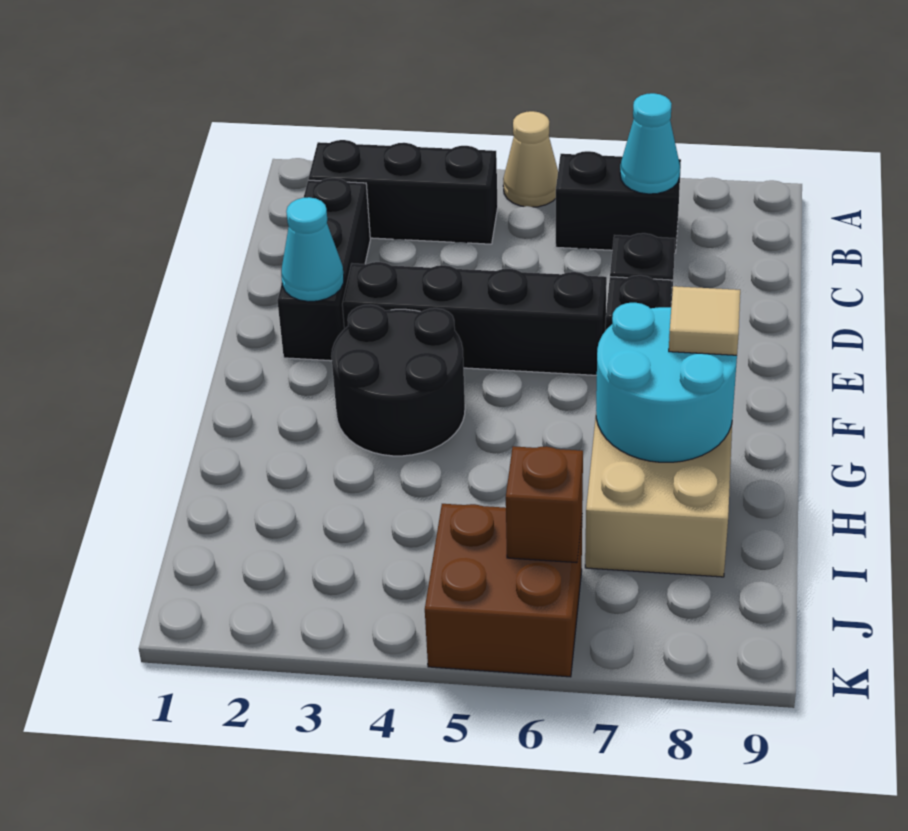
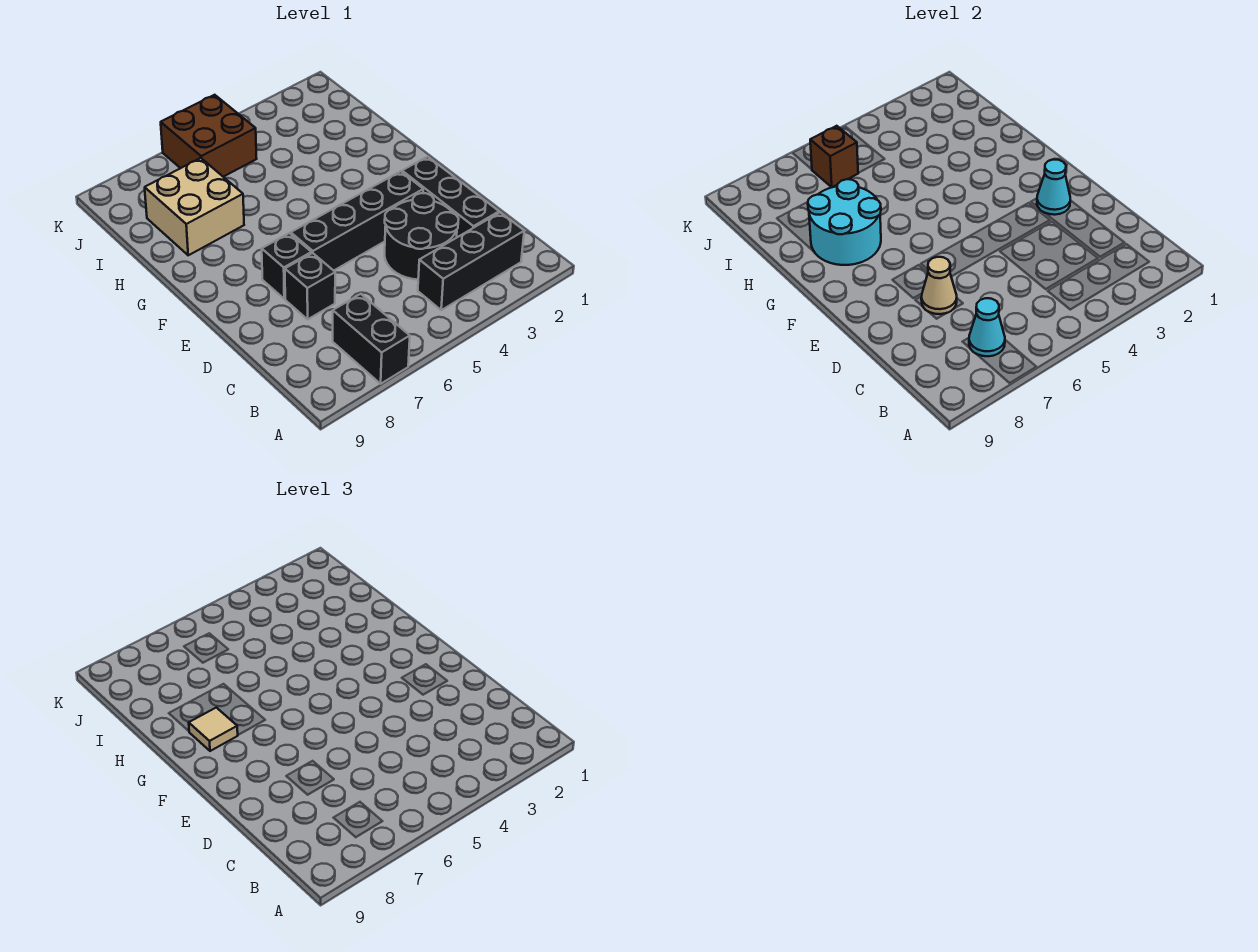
tan cone A5 level 1 -> tan cone D7 level 2
black brick B6:B7 level 1 -> black brick A7:B7 level 1
black round brick F3:G4 level 1 -> black round brick C3:D4 level 1

